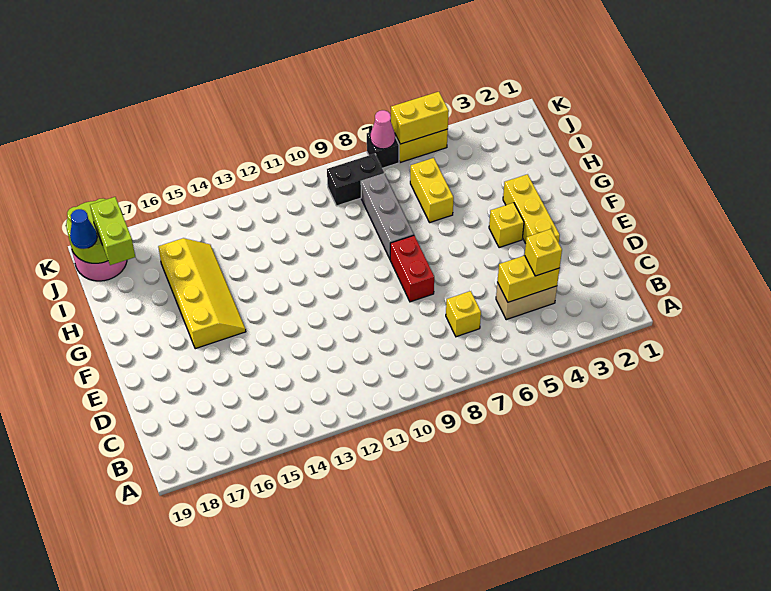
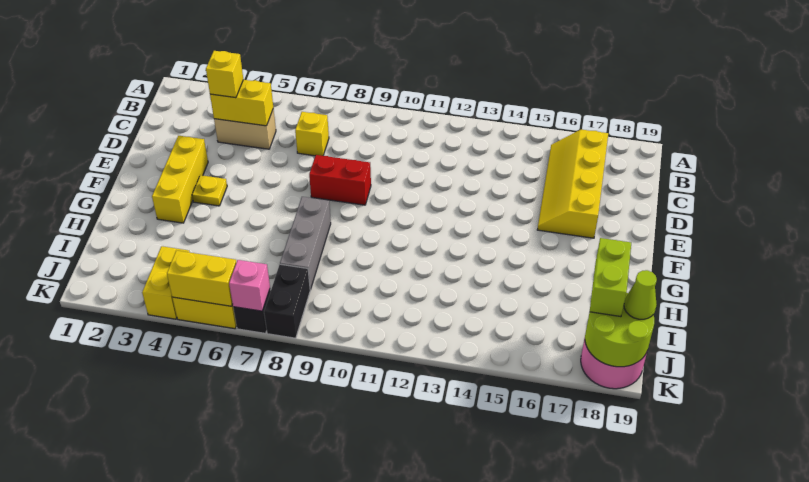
red brick E8:F8 level 1 -> red brick E8:E9 level 1
yellow brick F4 level 1 -> yellow plate F4 level 1
yellow slope F15:I16 level 1 top 16 -> yellow slope B16:E17 level 1 top 17
yellow brick H6:I6 level 1 -> yellow brick J4:K4 level 1
black brick J8:J9 level 1 -> black brick J8:K8 level 1
blue cone J19 level 3 -> lime cone J19 level 3
pink cone K7 level 2 -> pink brick K7 level 2

